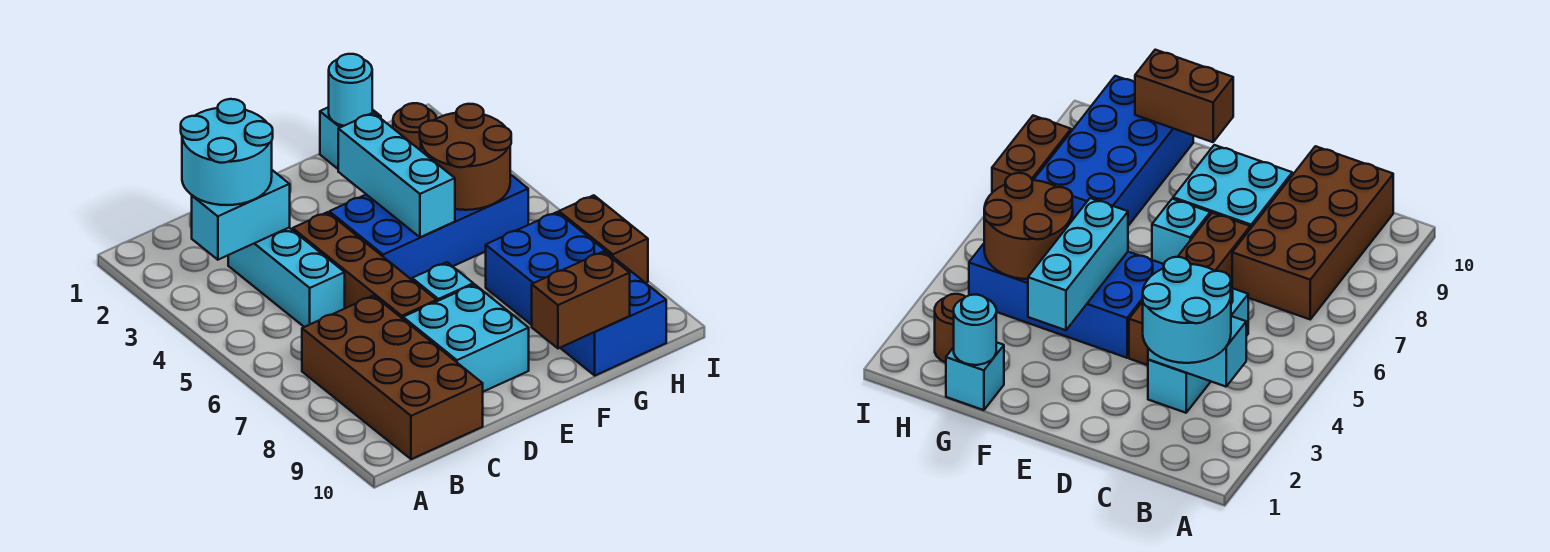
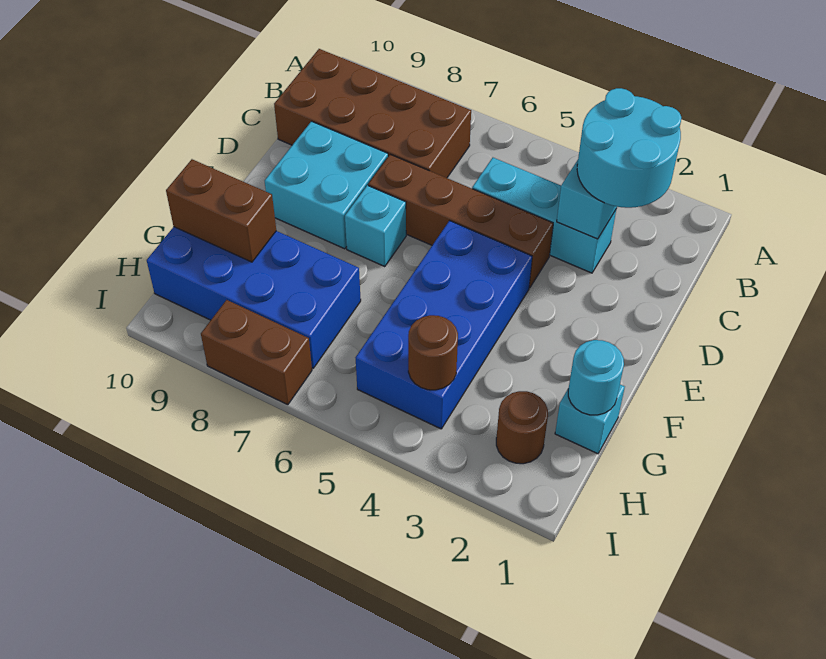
cyan brick F3:F5 level 2 -> none
brown brick F10:G10 level 2 -> brown brick G9:G10 level 2
brown round brick G4:H5 level 2 -> brown round brick H4 level 2

